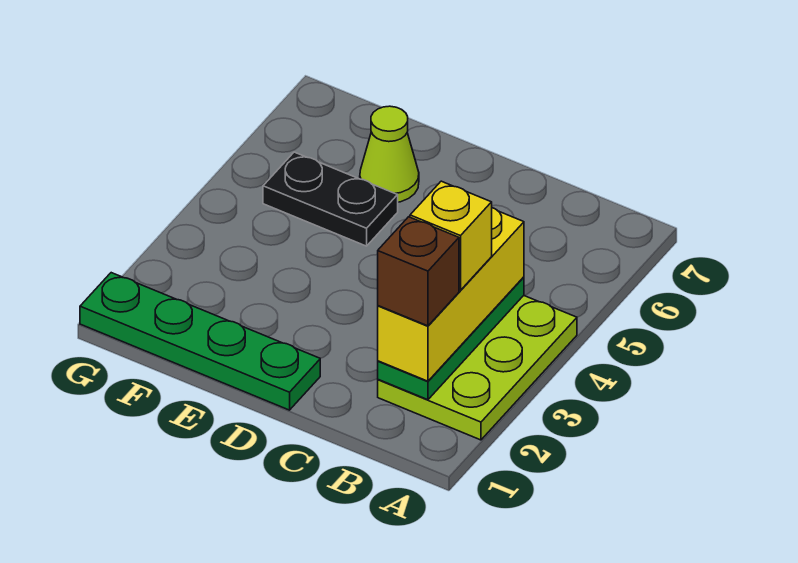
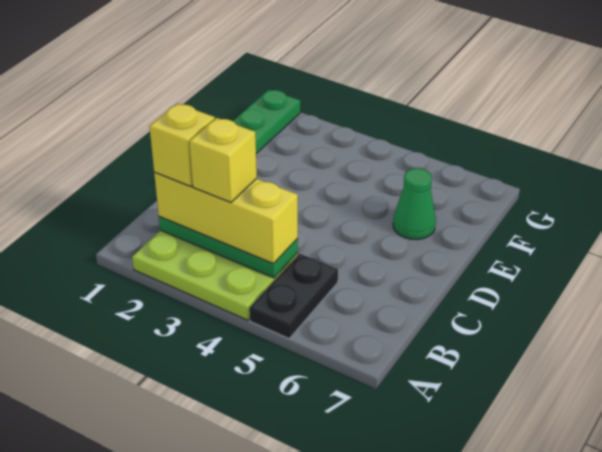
brown brick B2 level 4 -> yellow brick B2 level 4
black plate E5:F5 level 1 -> black plate A5:B5 level 1
lime cone E6 level 1 -> green cone E6 level 1

